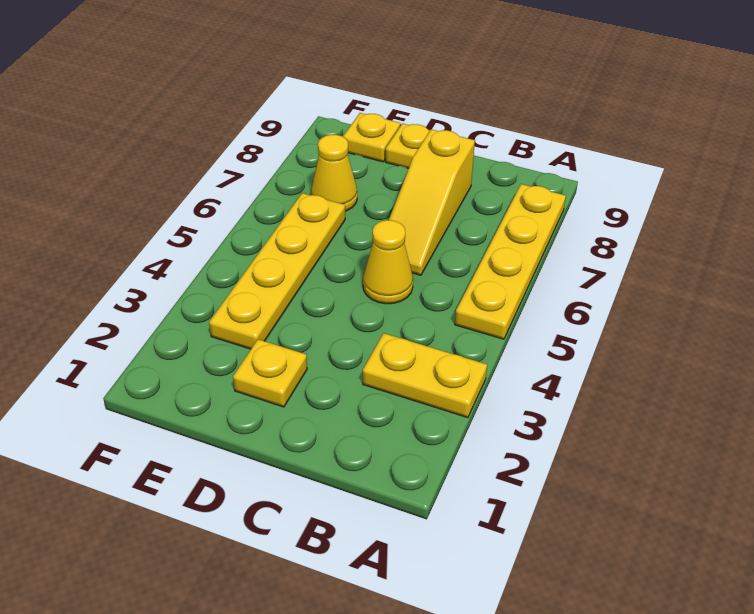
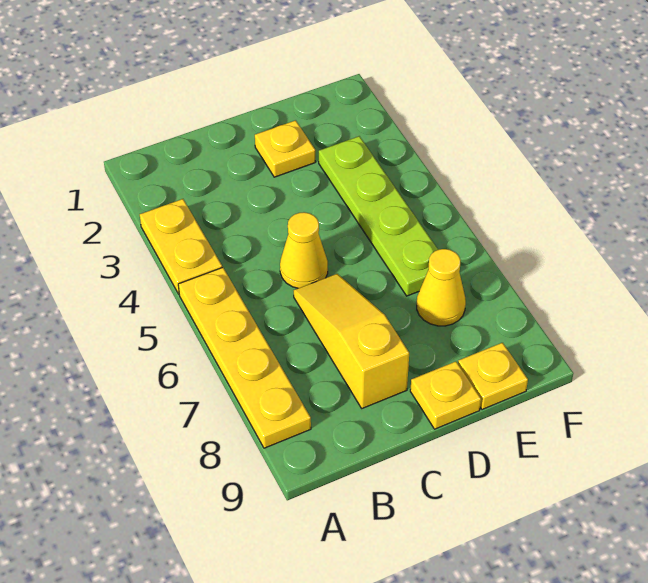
yellow plate A3:B3 level 1 -> yellow plate A3:A4 level 1
yellow plate E3:E6 level 1 -> lime plate E3:E6 level 1

